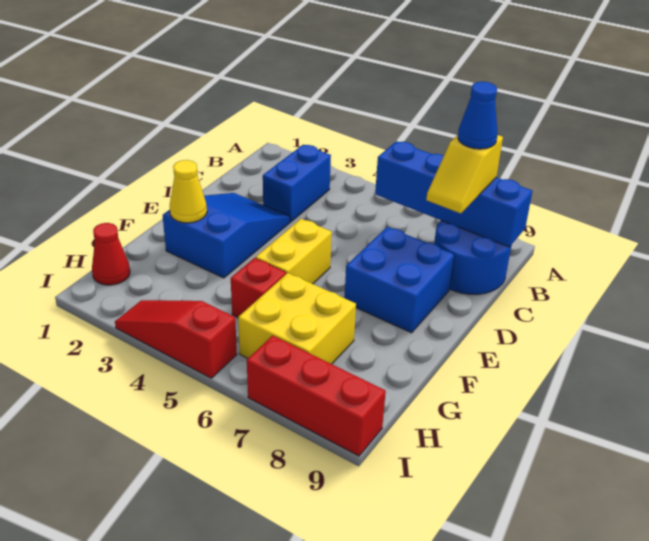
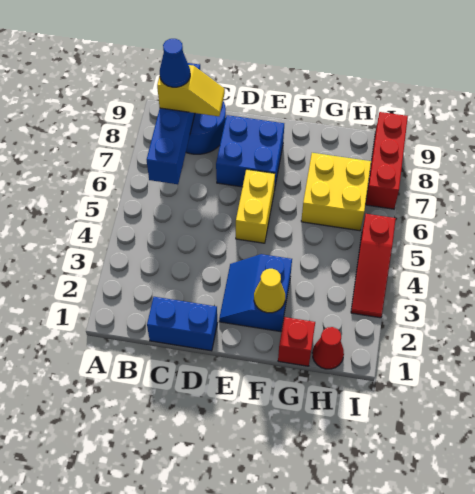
blue brick B3:C3 level 1 -> blue brick C1:D1 level 1
blue slope D2:F3 level 1 top F -> blue slope E2:F3 level 1 top F
yellow brick E5:F5 level 1 -> yellow brick E5:E6 level 1
red brick G5 level 1 -> red brick G1 level 1

